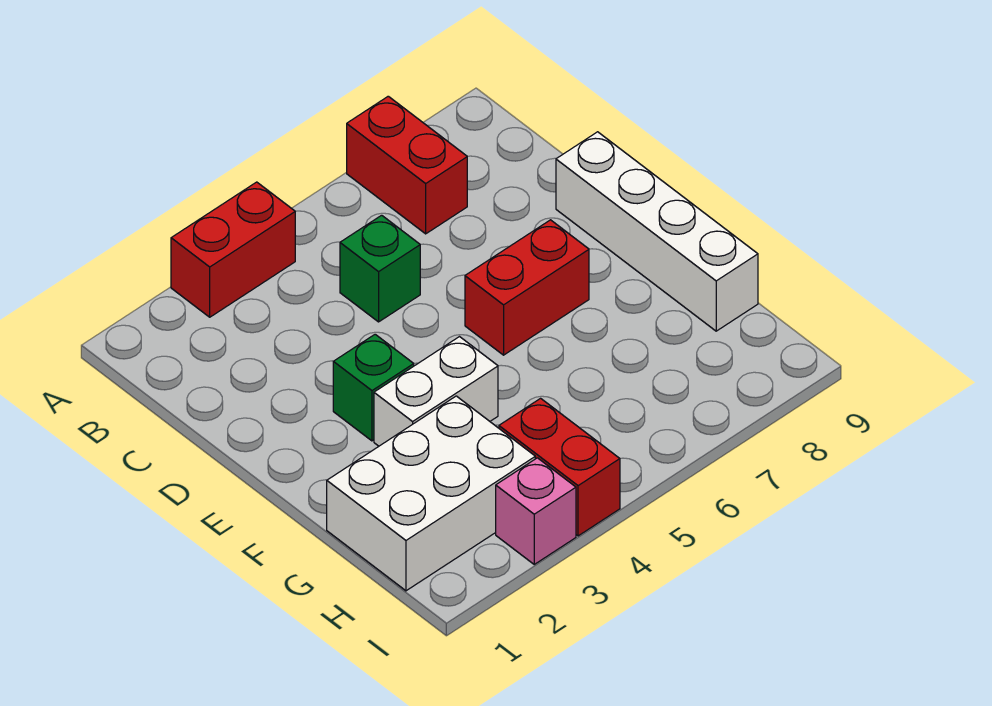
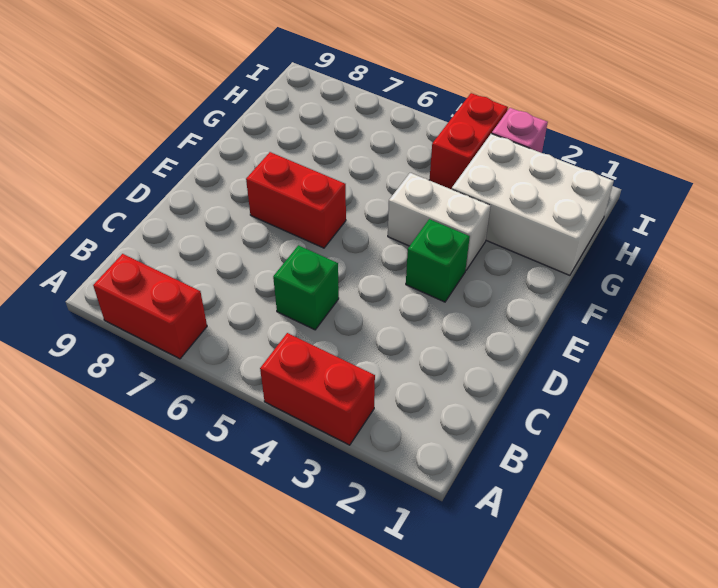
red brick A7:B7 level 1 -> red brick A7:A8 level 1
white brick D9:G9 level 1 -> none

